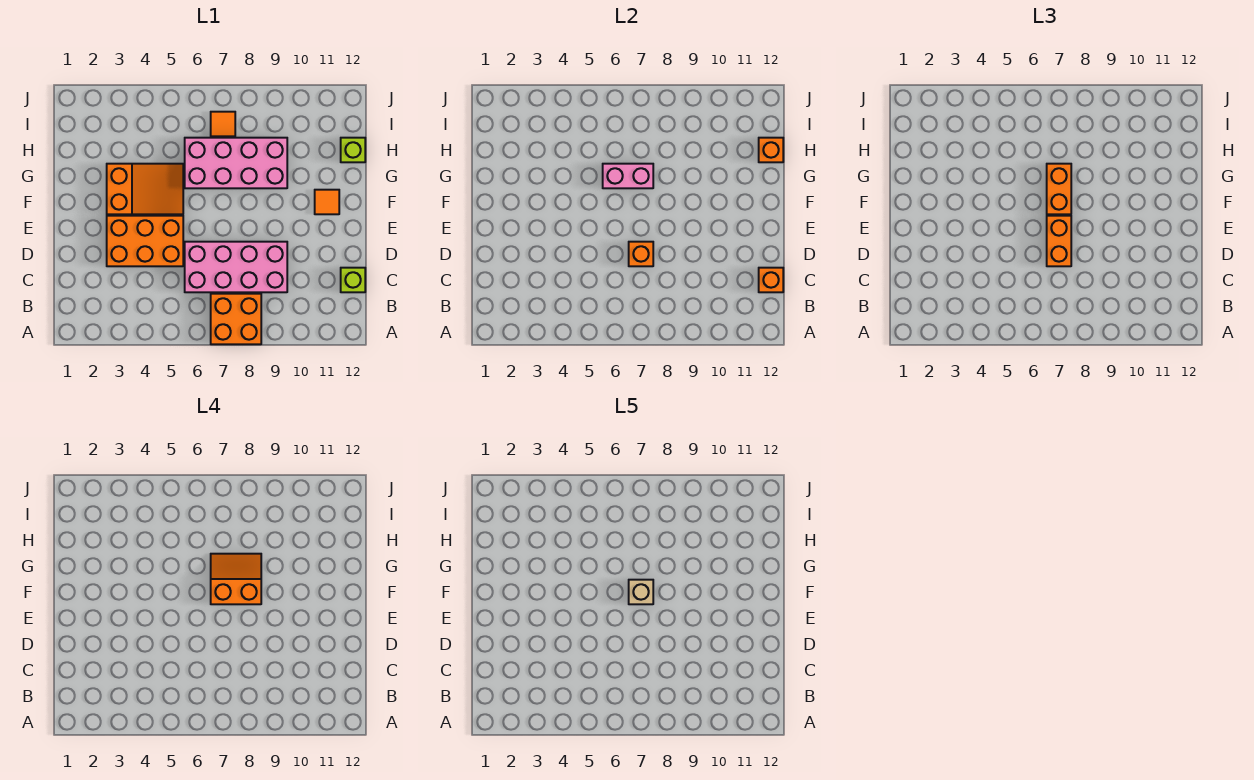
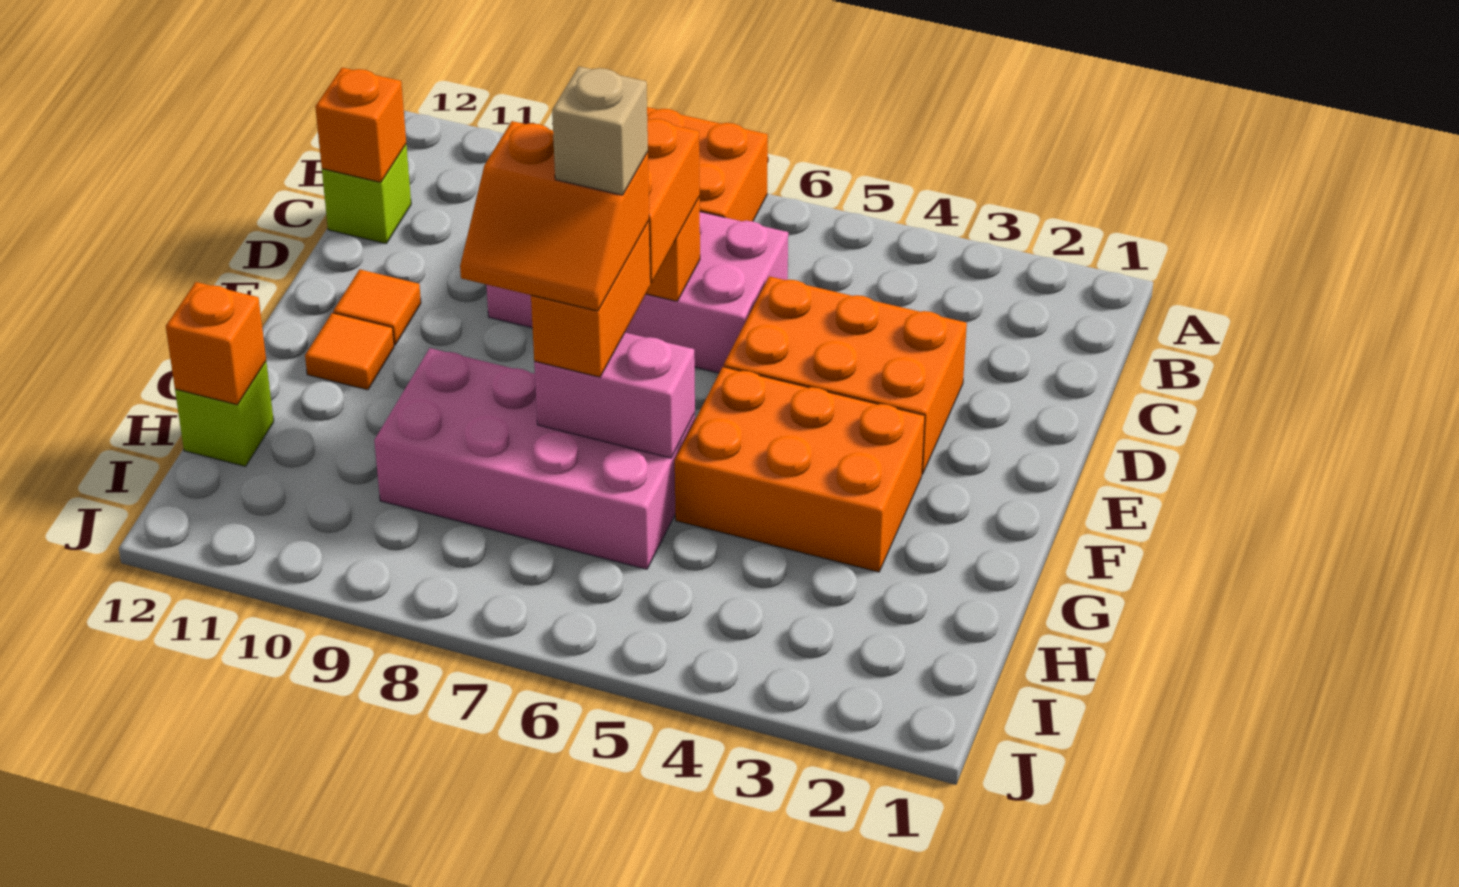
orange slope F3:G5 level 1 top 3 -> orange brick F3:G5 level 1
orange tile I7 level 1 -> orange tile E11 level 1

